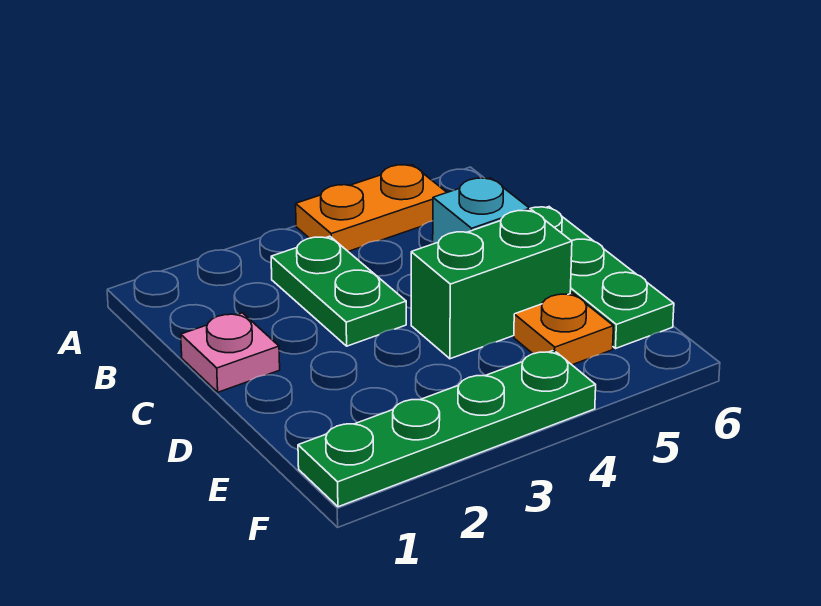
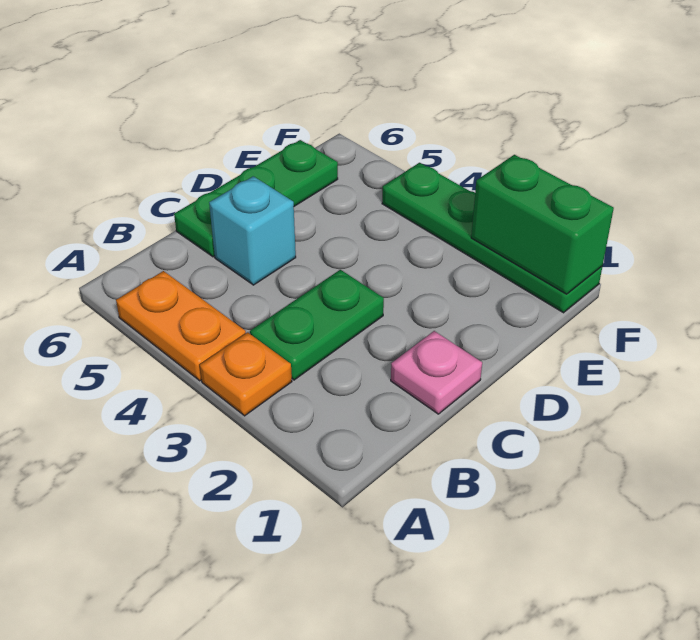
green brick D4:D5 level 1 -> green brick F1:F2 level 2
orange plate E5 level 1 -> orange plate A3 level 1

